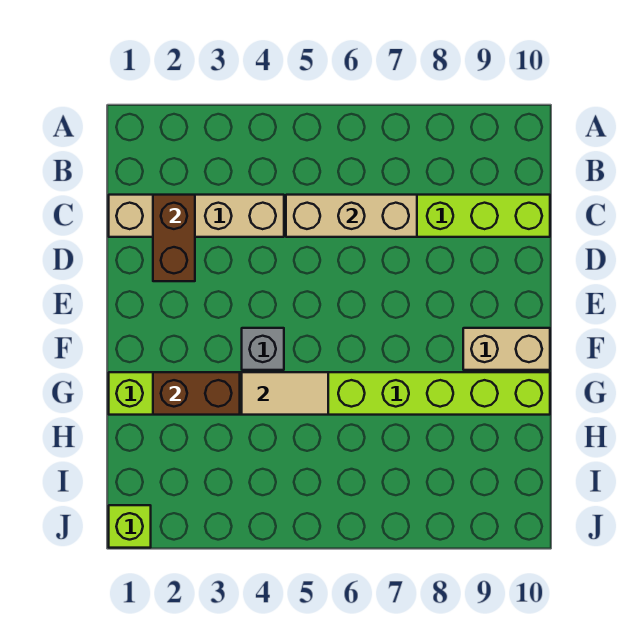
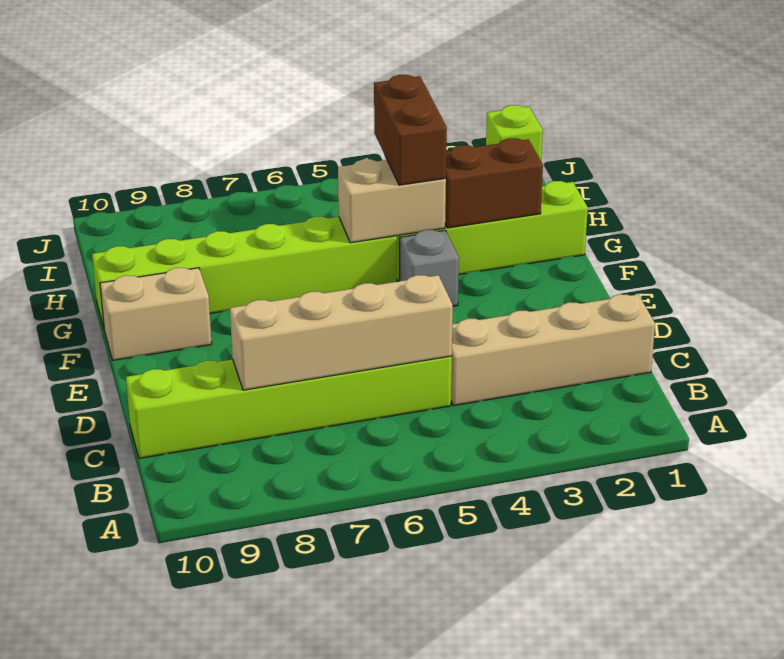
brown brick C2:D2 level 2 -> brown brick G4:H4 level 3
tan brick C5:C7 level 2 -> tan brick C5:C8 level 2
tan tile G4:G5 level 2 -> tan brick G4:G5 level 2

